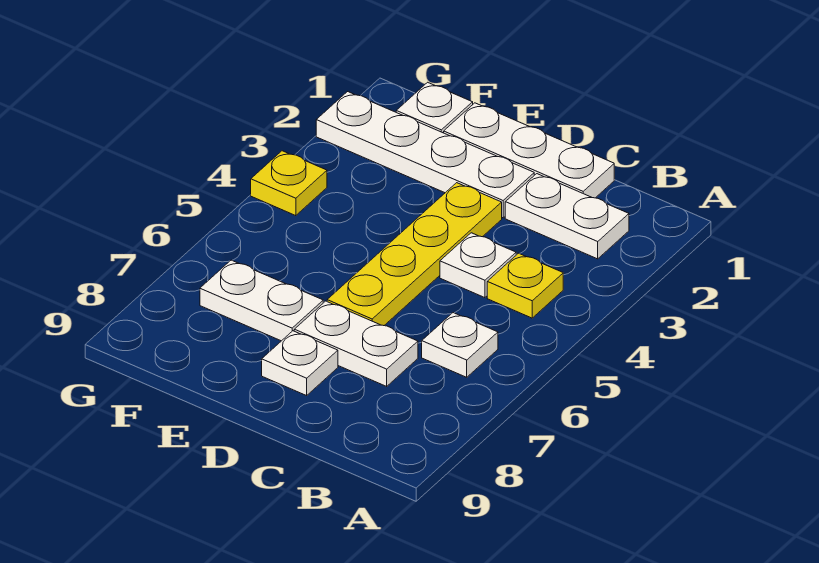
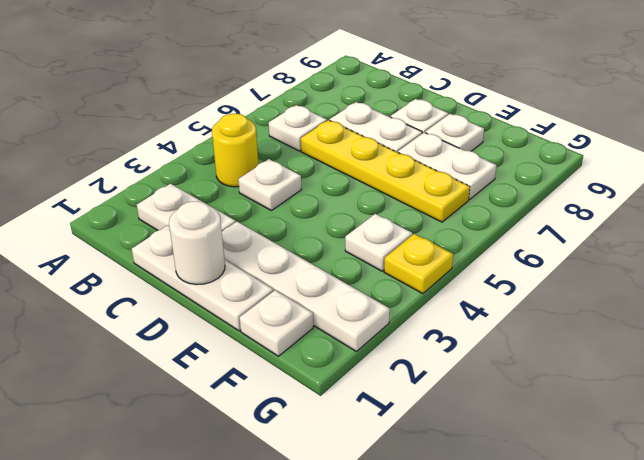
yellow plate B4 level 1 -> yellow round brick B4 level 1
none -> white round brick D1 level 2
yellow plate D3:D6 level 1 -> yellow plate C6:F6 level 1
none -> white plate E8 level 1
none -> white plate F4 level 1

